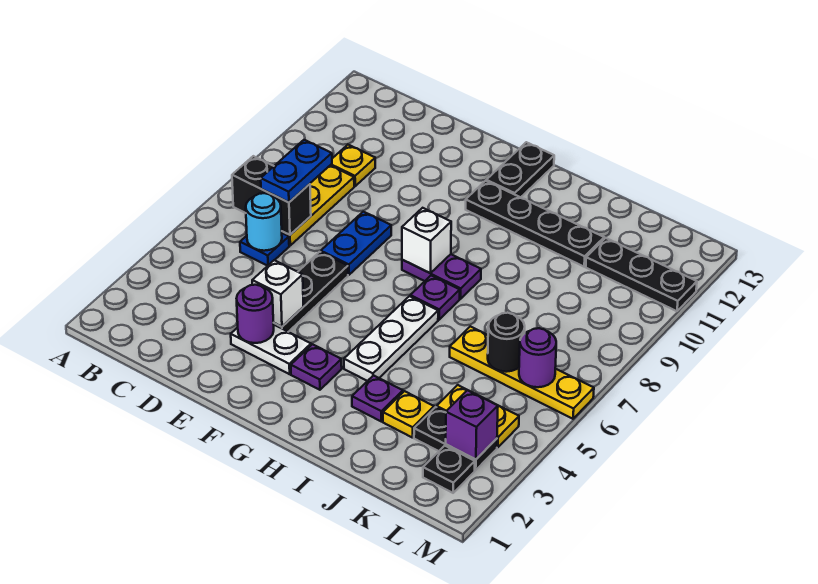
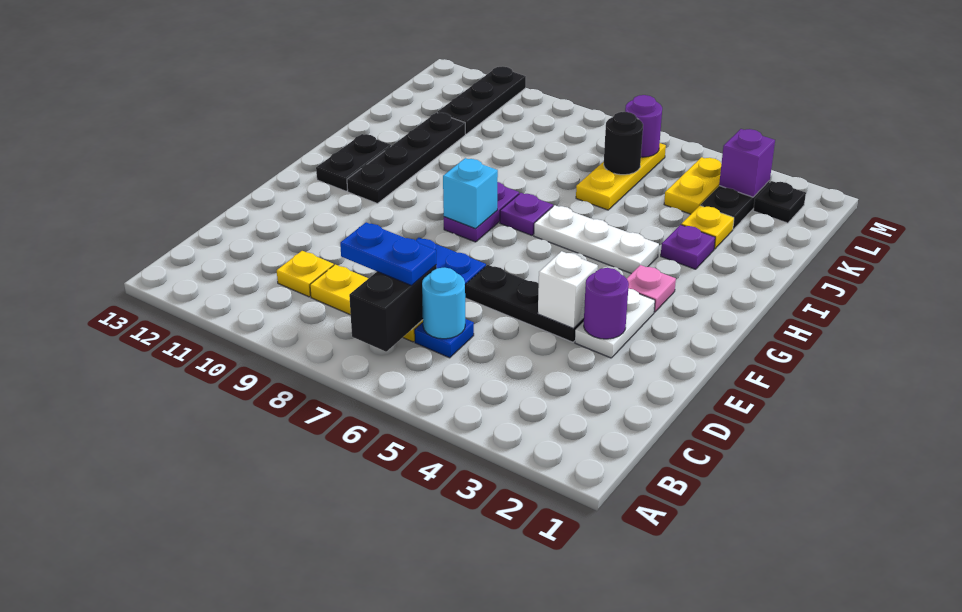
purple plate G3 level 1 -> pink plate G3 level 1
white brick G8 level 2 -> cyan brick G8 level 2
black plate G12:G13 level 1 -> black plate G12:H12 level 1
yellow plate J6:M6 level 1 -> yellow plate J6:L6 level 1

